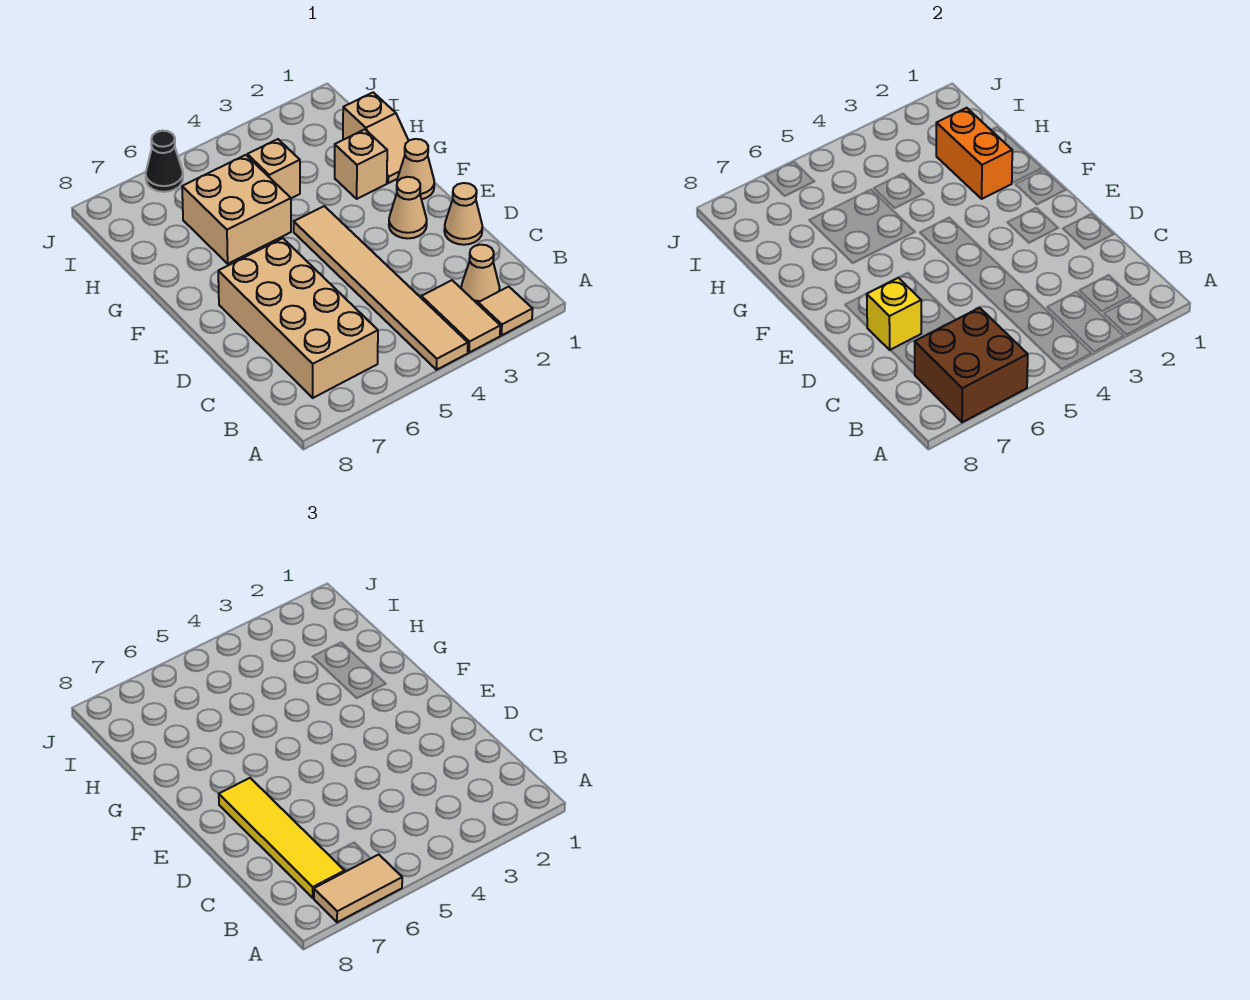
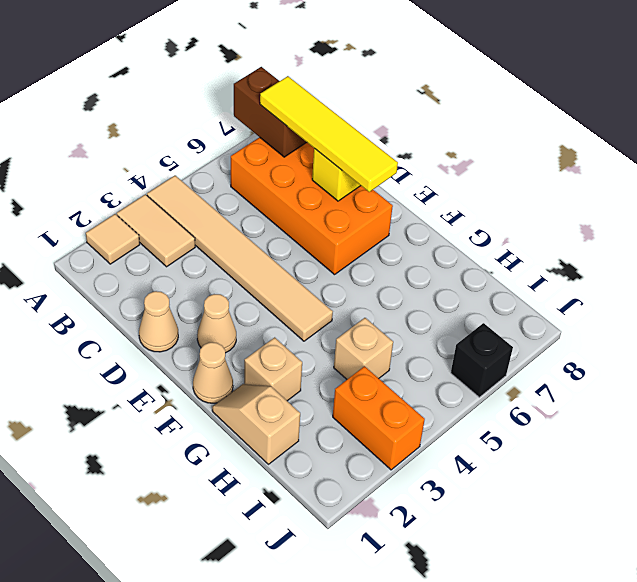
brown brick A6:B7 level 2 -> brown brick A7:B7 level 2
tan tile A6:A7 level 3 -> none
tan cone B2 level 1 -> none
tan brick B6:E7 level 1 -> orange brick B6:E7 level 1
orange brick G2:H2 level 2 -> orange brick I3:J3 level 1
tan brick G5:H6 level 1 -> none
black cone J6 level 1 -> black brick J6 level 1

